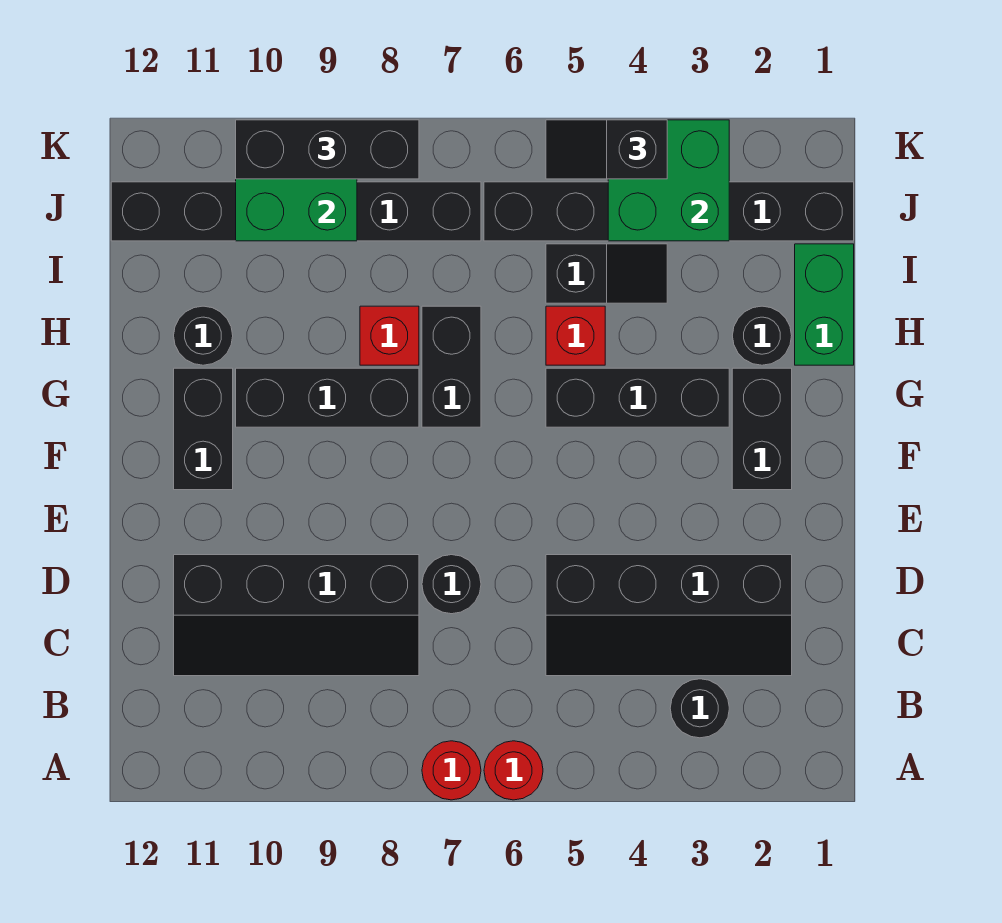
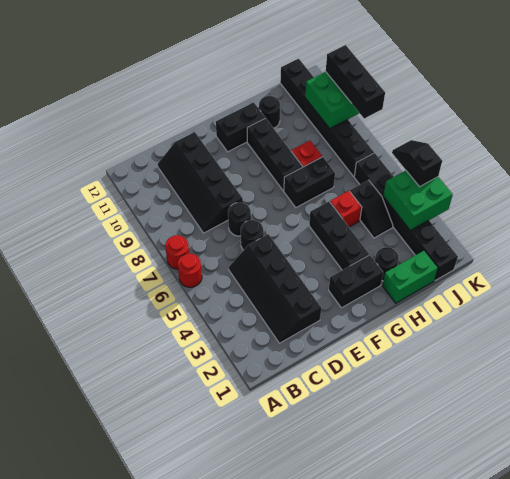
black round brick B3 level 1 -> black round brick D6 level 1

